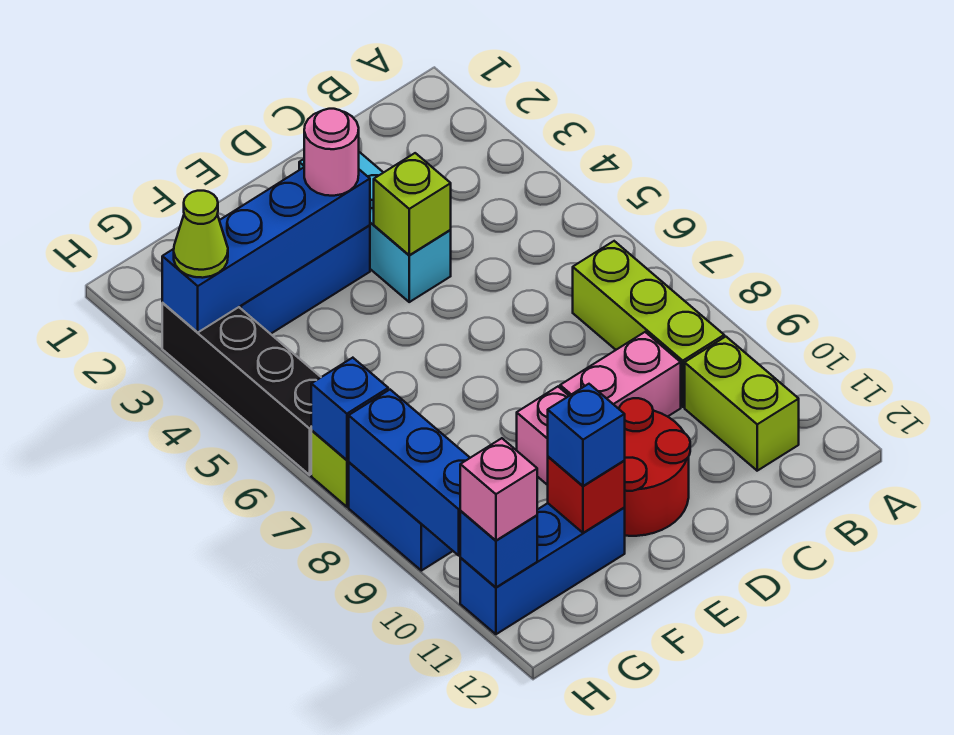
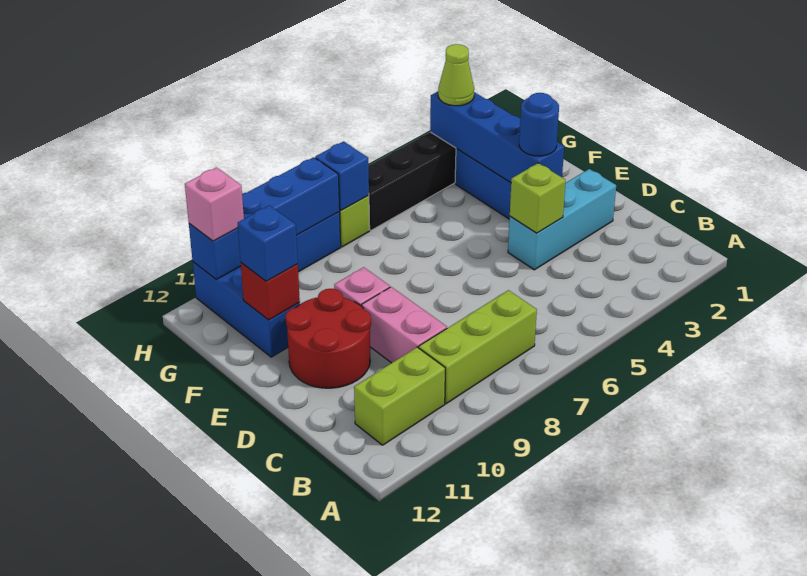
pink round brick E3 level 3 -> blue round brick E3 level 3

